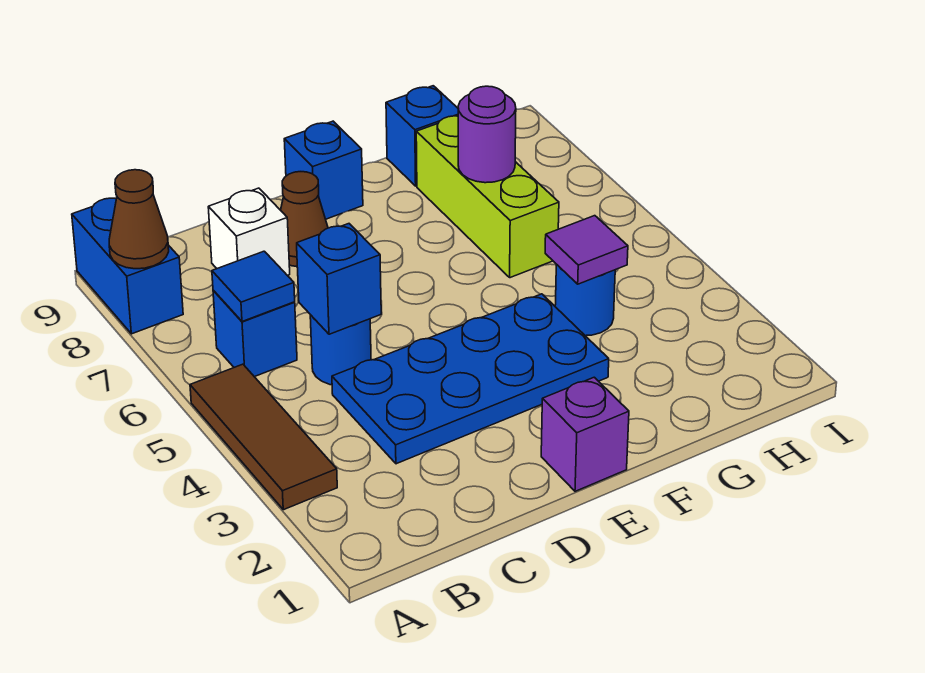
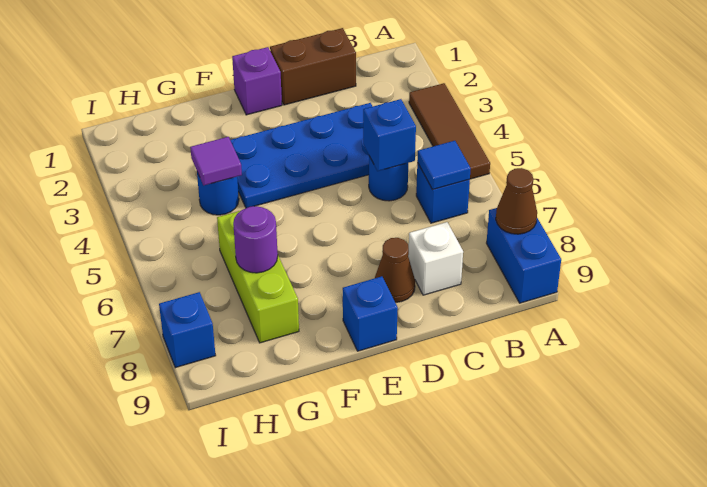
none -> brown brick C1:D1 level 1
blue brick G9 level 1 -> blue brick I8 level 1

